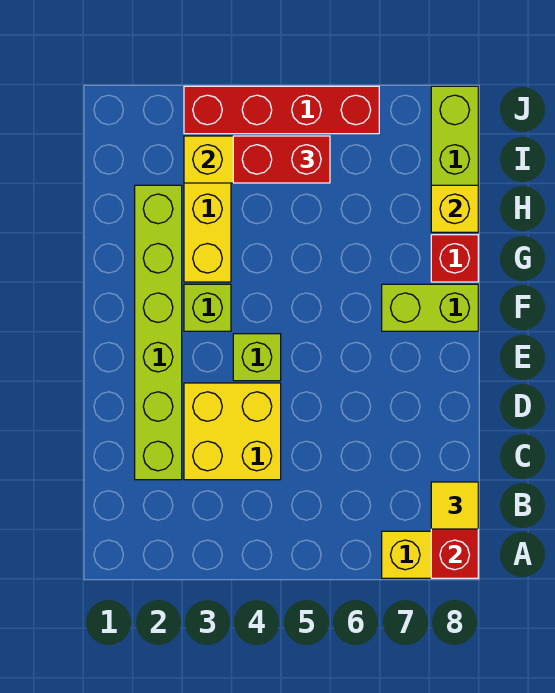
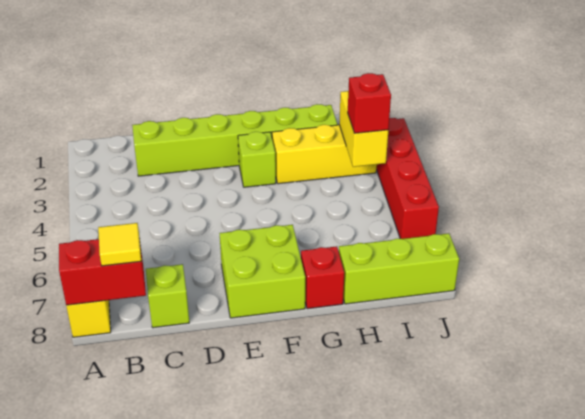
yellow brick C3:D4 level 1 -> none
lime brick E4 level 1 -> lime brick C8 level 1
lime brick F7:F8 level 1 -> lime brick E7:F8 level 1
yellow brick H8 level 2 -> none
red brick I4:I5 level 3 -> red brick I4 level 3

